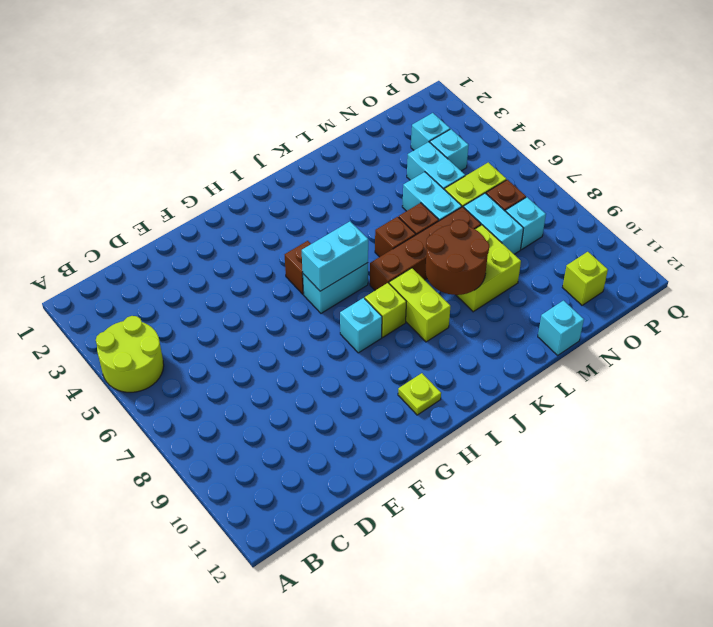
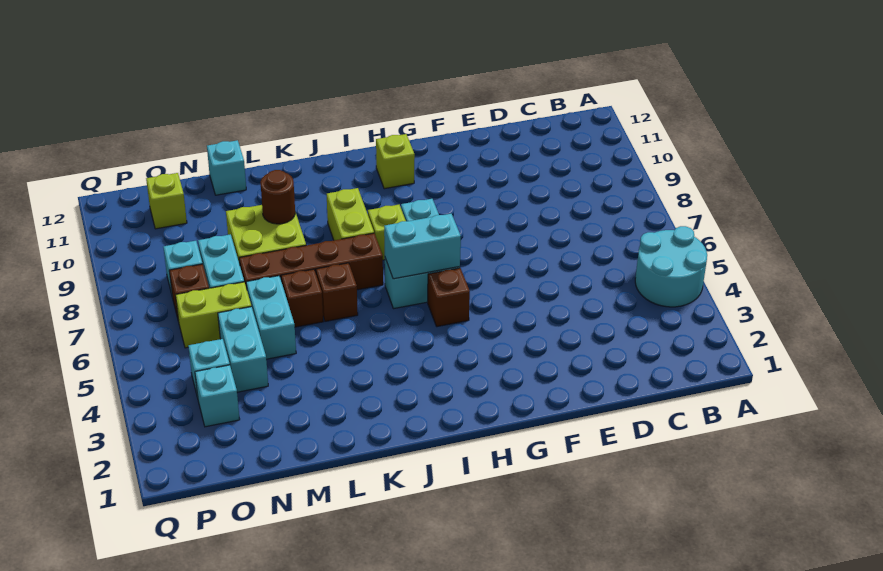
lime round brick A4:B5 level 1 -> cyan round brick A4:B5 level 1
lime plate H11 level 1 -> lime brick H11 level 1
brown round brick K8:L9 level 2 -> brown round brick L9 level 2

